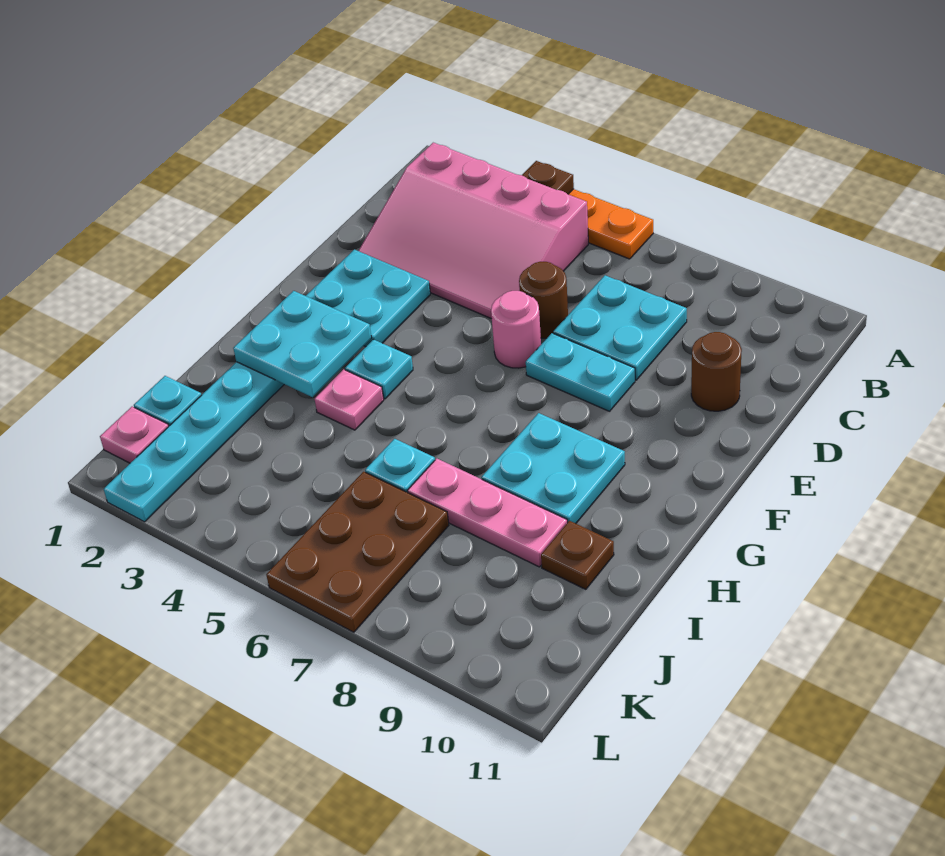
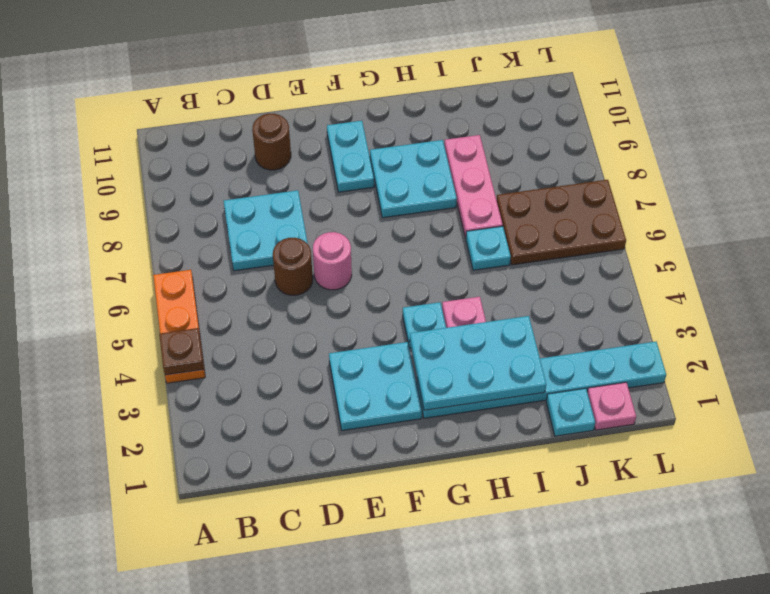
pink slope B2:D5 level 1 top B -> none
cyan plate E7:E8 level 1 -> cyan plate F9:F10 level 1
cyan plate G2:H3 level 2 -> cyan plate G2:I3 level 2
brown plate I10 level 1 -> none

